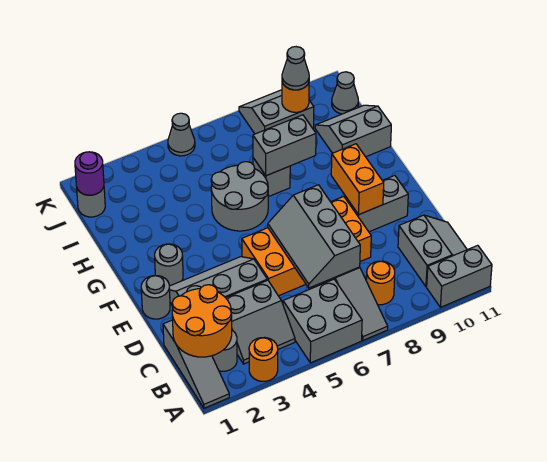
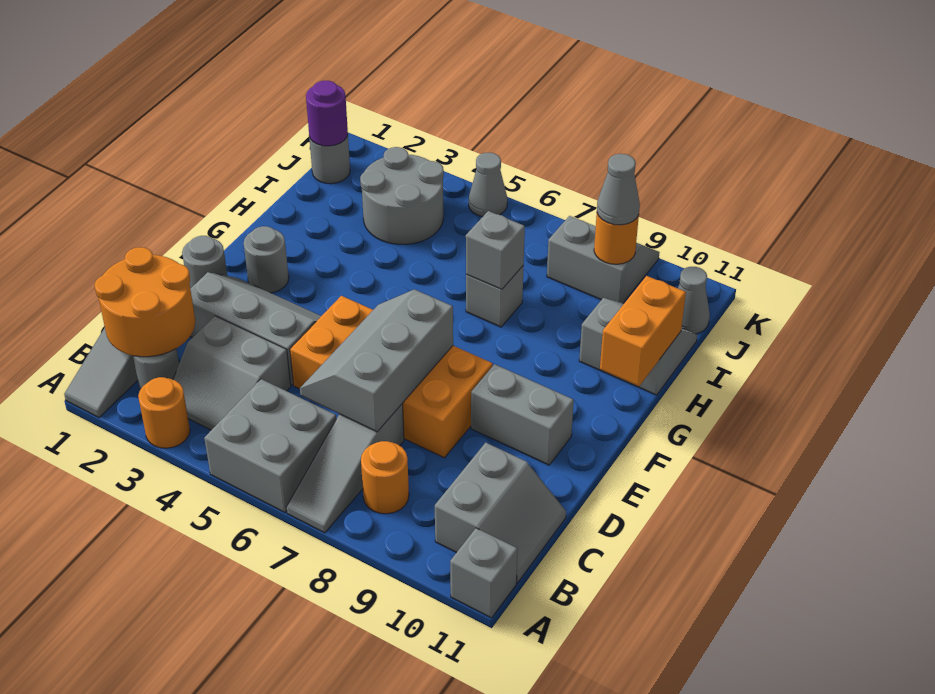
grey brick A10:A11 level 1 -> grey brick A11 level 1
orange brick E9:F9 level 2 -> orange brick G11:H11 level 2
grey round brick G5:H6 level 1 -> grey round brick I3:J4 level 1
grey brick H7:H8 level 2 -> grey brick H7 level 2

